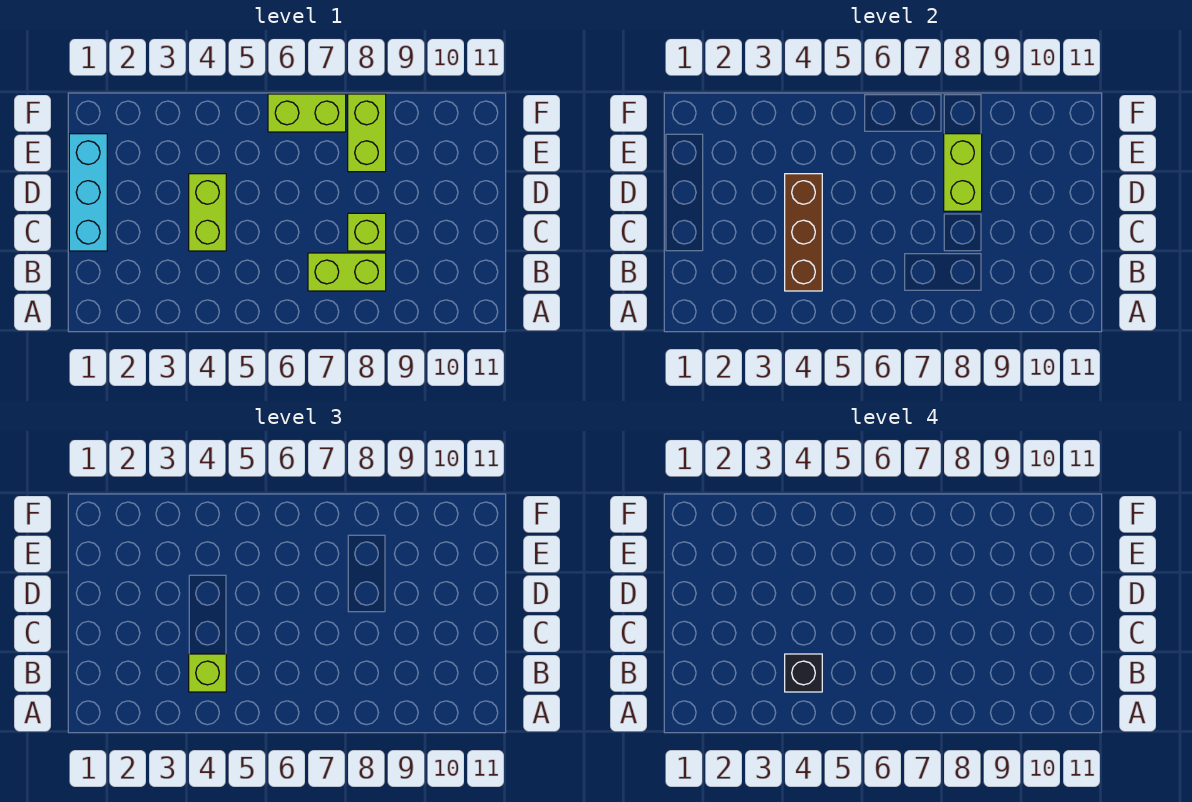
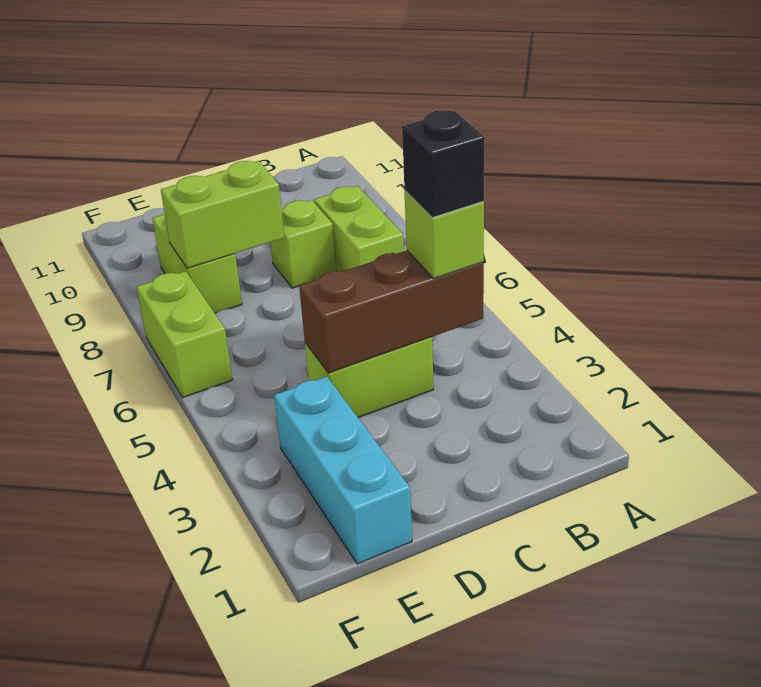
cyan brick C1:E1 level 1 -> cyan brick E1:E3 level 1
lime brick E8:F8 level 1 -> lime brick E8:E9 level 1

